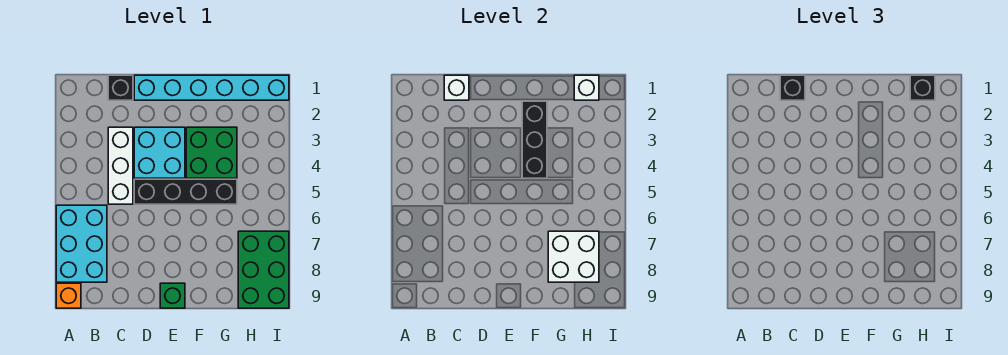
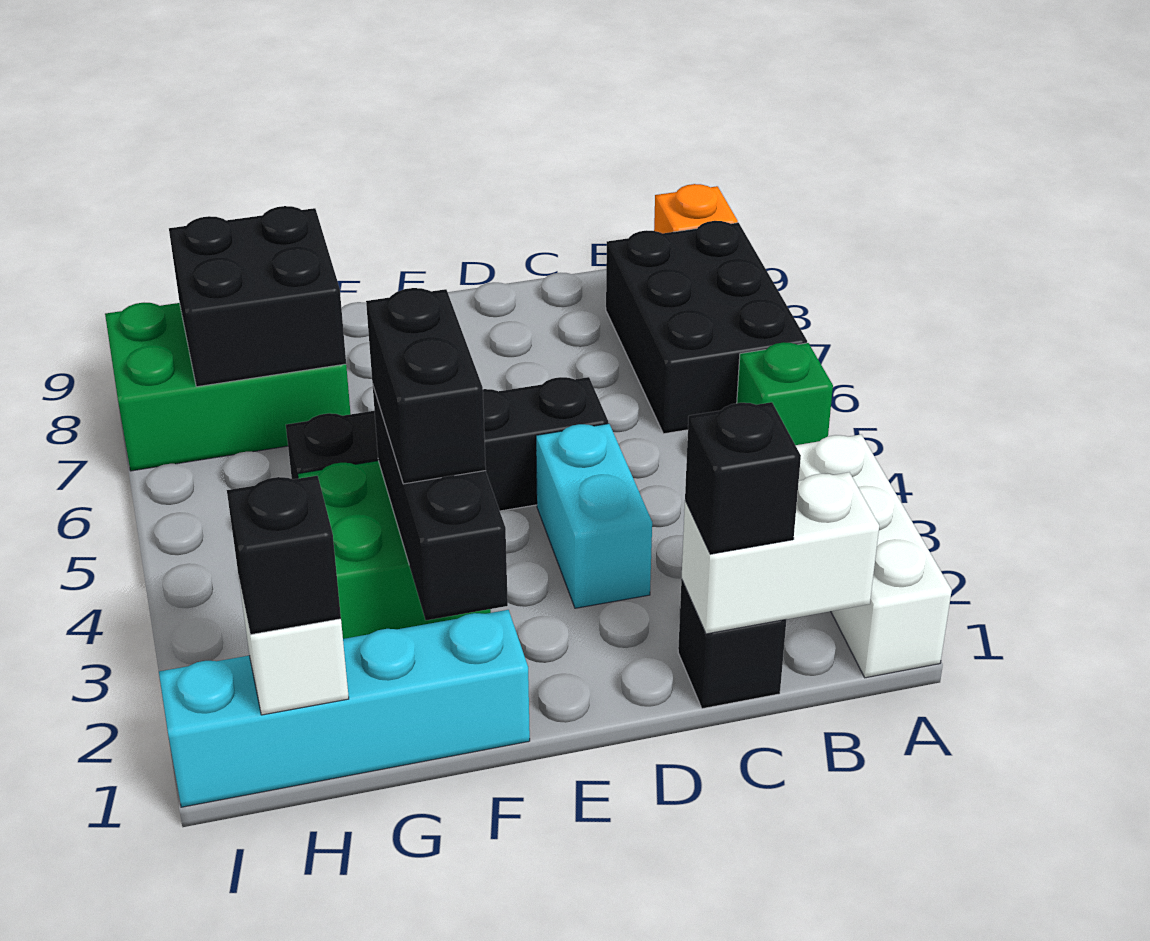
cyan brick A6:B8 level 1 -> black brick A6:B8 level 1
white brick C1 level 2 -> white brick B1:C1 level 2
white brick C3:C5 level 1 -> white brick A1:A3 level 1
cyan brick D1:I1 level 1 -> cyan brick F1:I1 level 1
cyan brick D3:E4 level 1 -> cyan brick D3:D4 level 1
green brick E9 level 1 -> green brick A5 level 1
none -> black brick F3:F4 level 3
white brick G7:H8 level 2 -> black brick G7:H8 level 2
green brick H7:I9 level 1 -> green brick G7:I8 level 1

